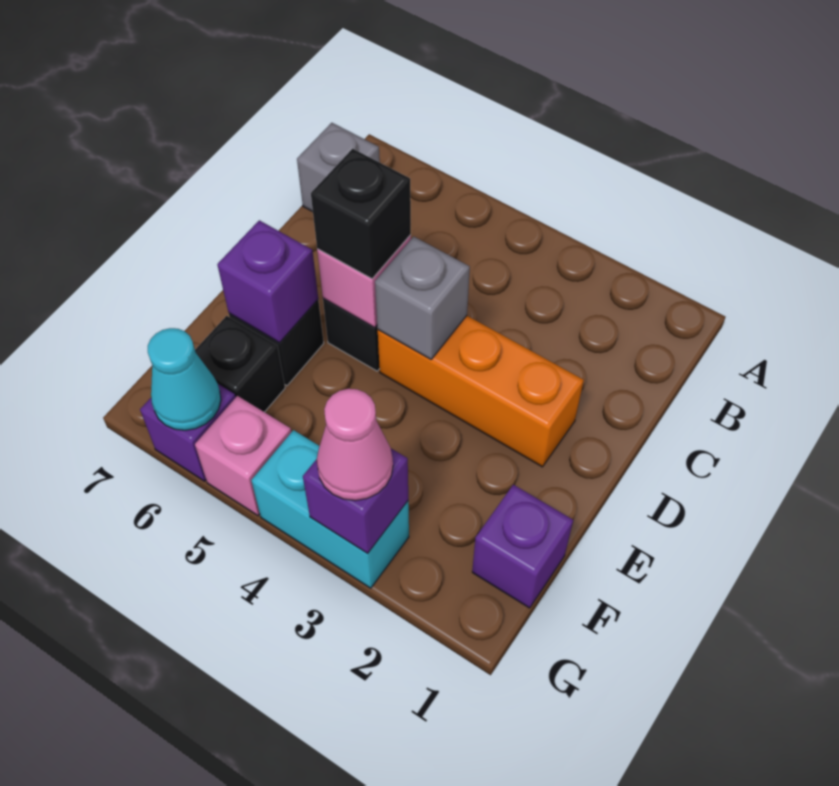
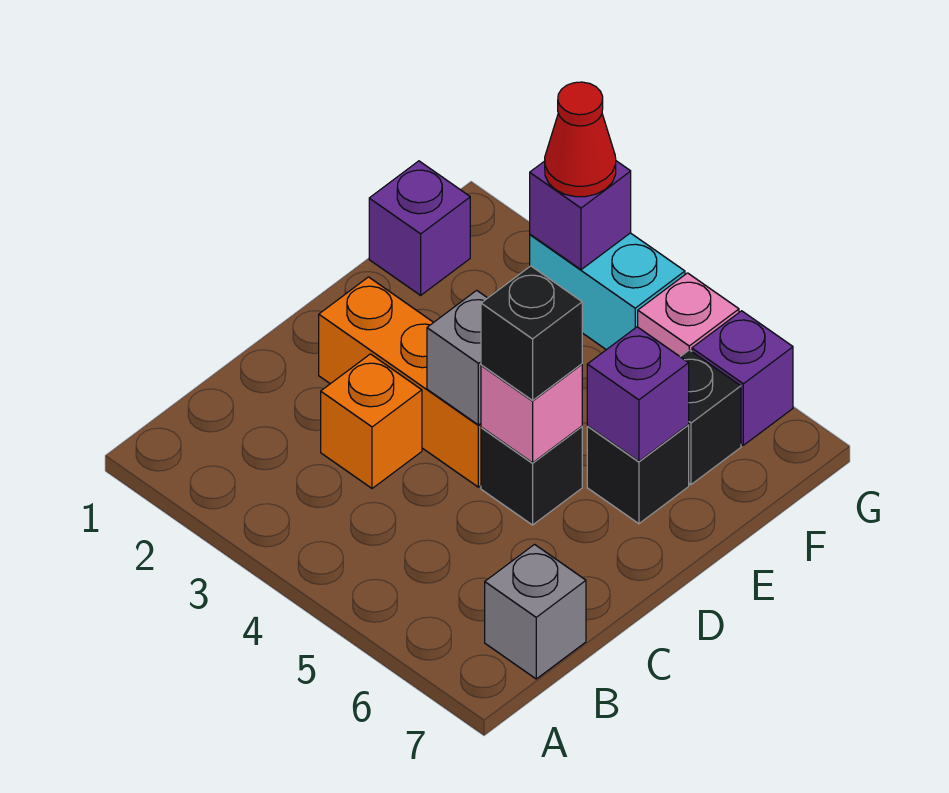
none -> orange brick C3 level 1
pink cone G3 level 3 -> red cone G3 level 3
cyan cone G6 level 2 -> none

